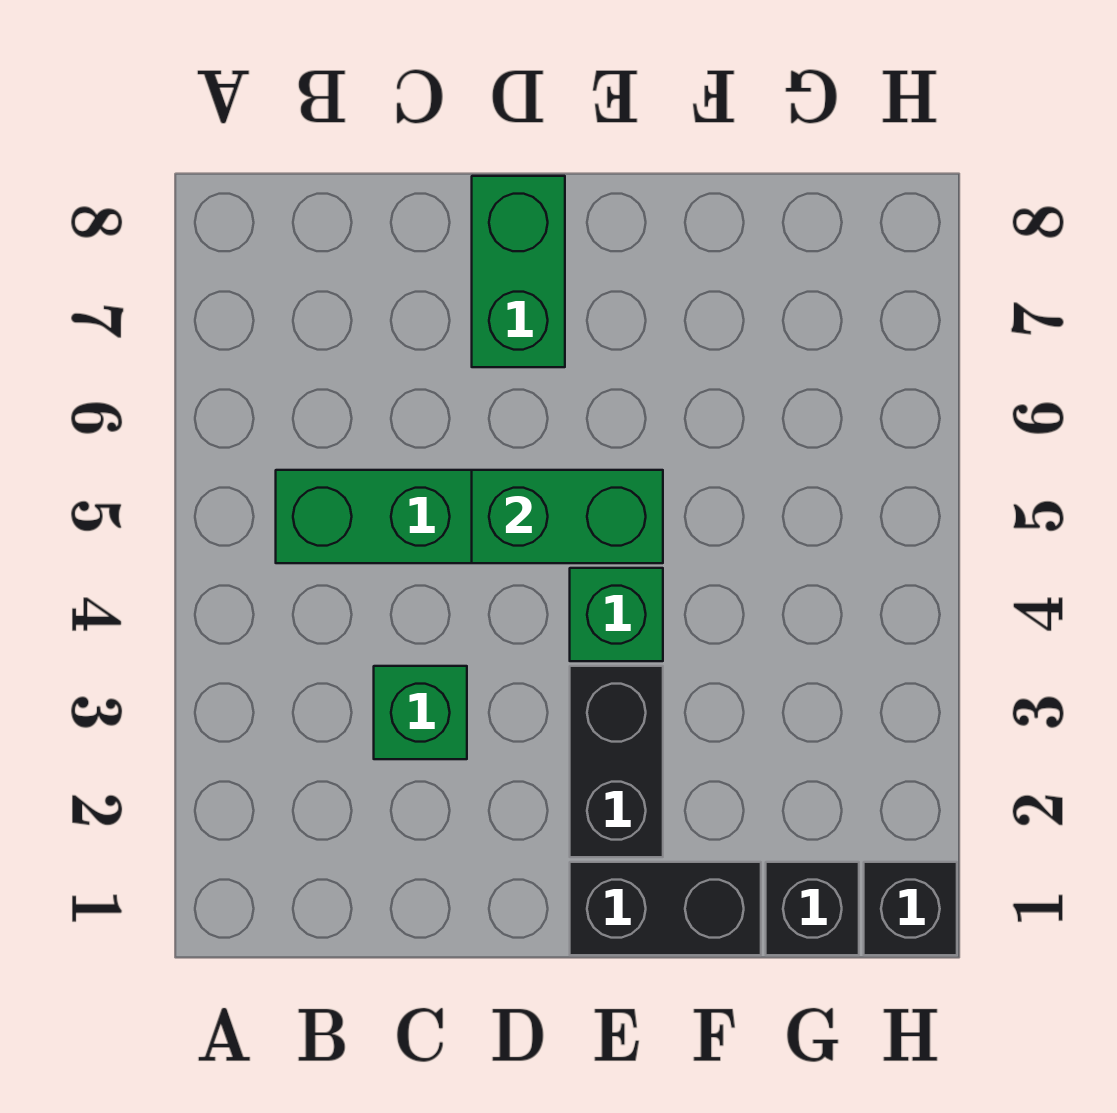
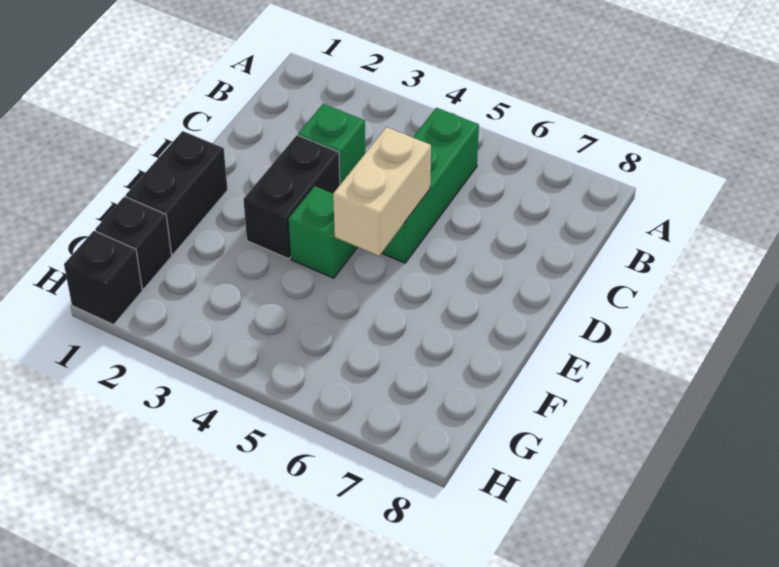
green brick D5:E5 level 2 -> tan brick D5:E5 level 2
green brick D7:D8 level 1 -> none
black brick E2:E3 level 1 -> black brick D3:E3 level 1

